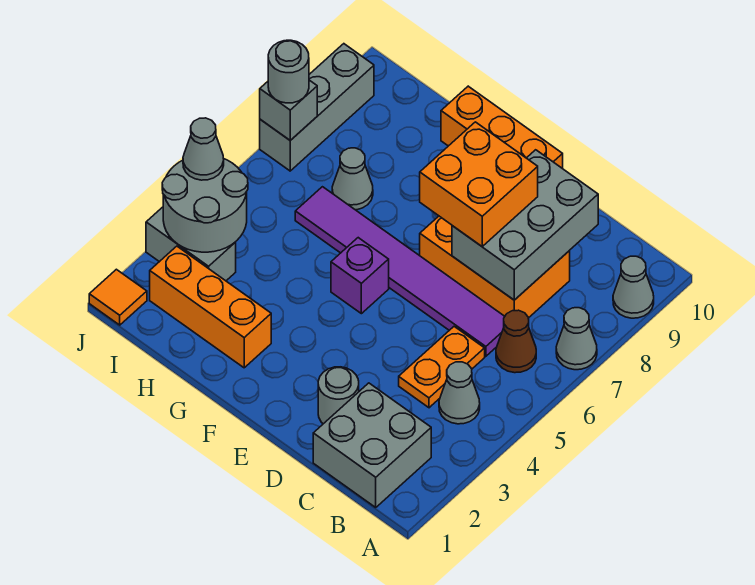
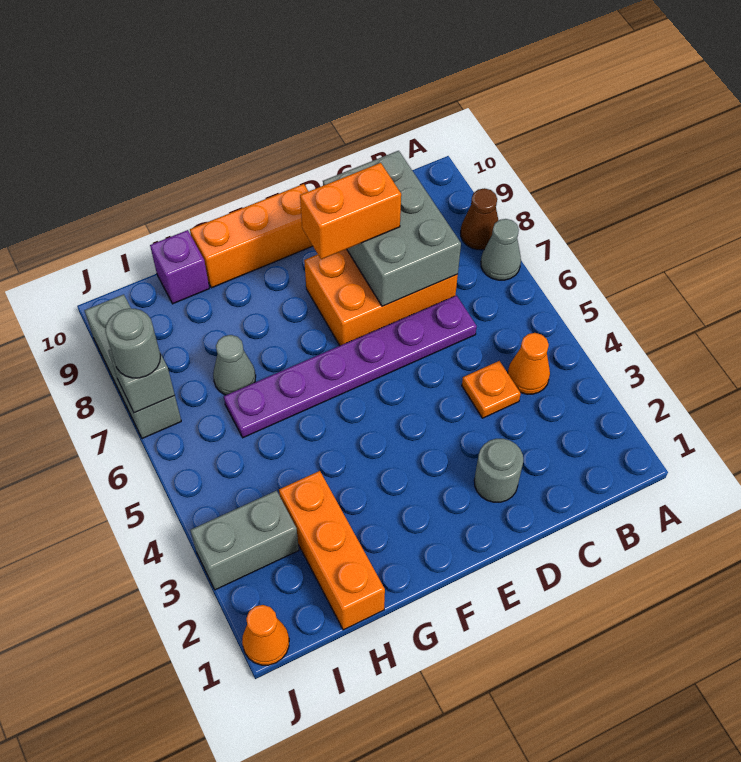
grey cone A9 level 1 -> none
grey brick B1:C2 level 1 -> none
grey cone B4 level 1 -> orange cone B4 level 1
brown cone B6 level 1 -> brown cone A8 level 1
orange plate C4:C5 level 1 -> orange plate C4 level 1
purple tile C6:H6 level 1 -> purple plate C6:H6 level 1
orange brick D7:E8 level 3 -> orange brick D8:E8 level 3
purple brick F5 level 1 -> purple brick H10 level 1
orange brick G2:I2 level 1 -> orange brick H1:H3 level 1
grey round brick I3:J4 level 2 -> none
orange tile J1 level 1 -> orange cone J1 level 1
grey cone J4 level 3 -> none

